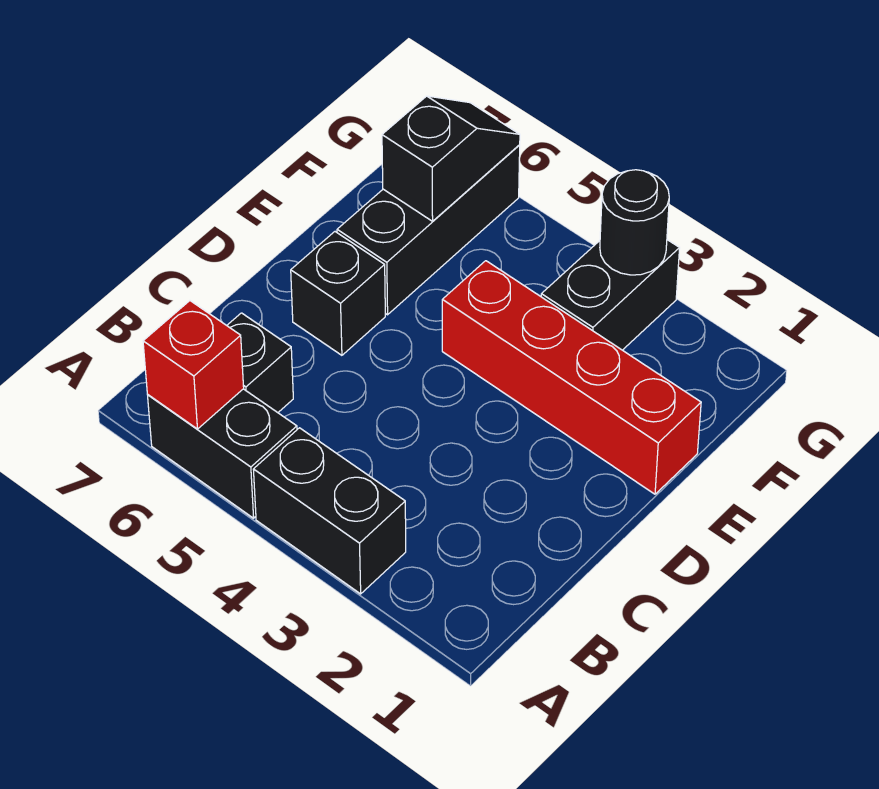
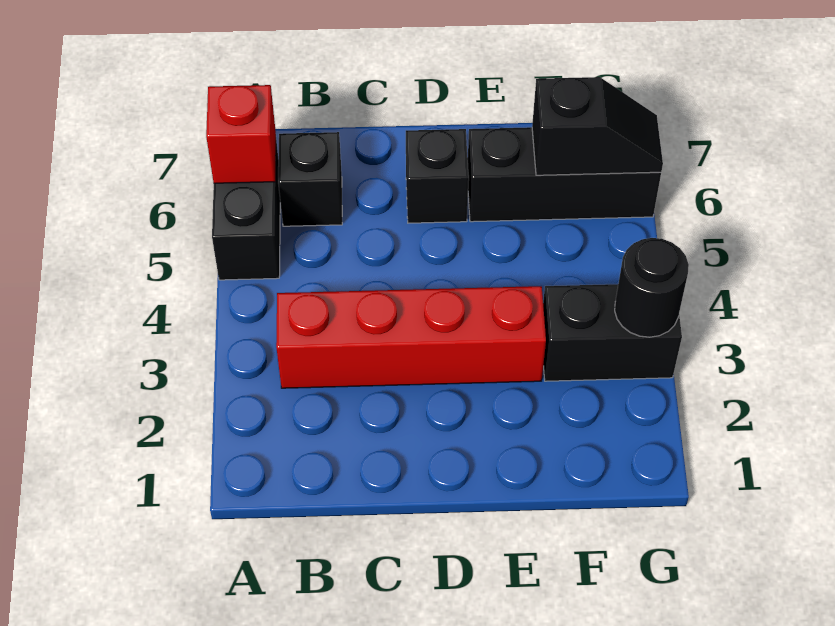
black brick A3:A4 level 1 -> none
red brick E1:E4 level 1 -> red brick B3:E3 level 1

